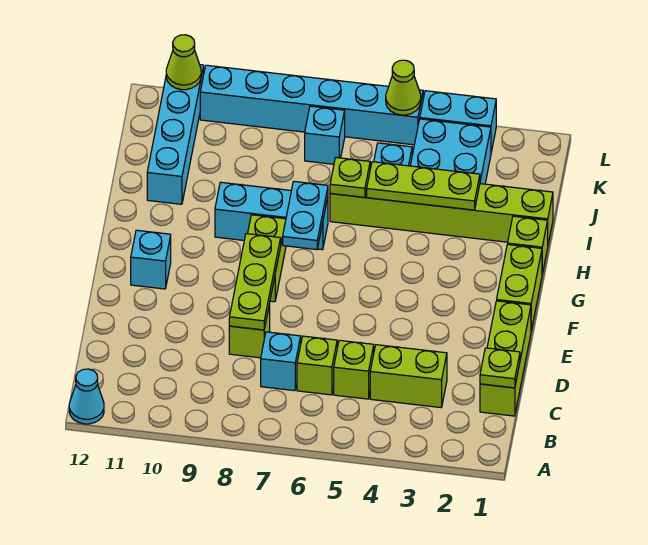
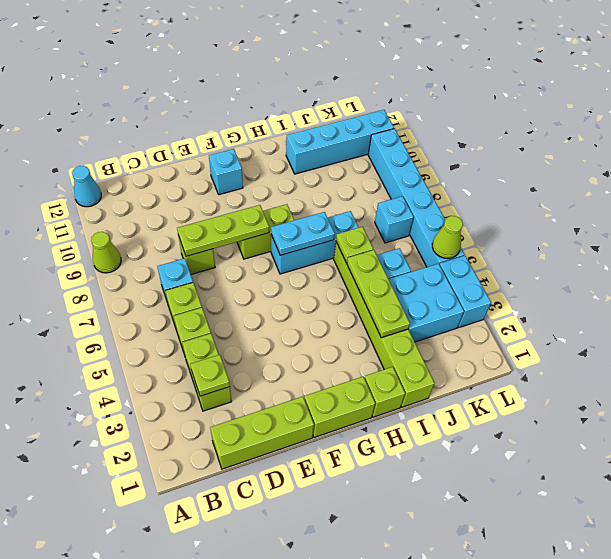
lime plate C1 level 2 -> lime plate C3 level 2
cyan brick H7:H9 level 1 -> cyan brick G7:I7 level 1
lime cone L11 level 2 -> lime cone A9 level 1

